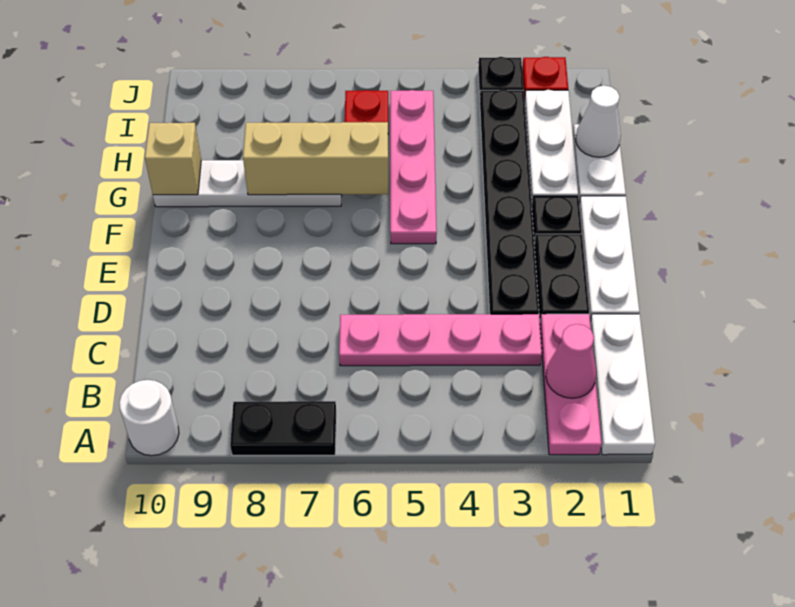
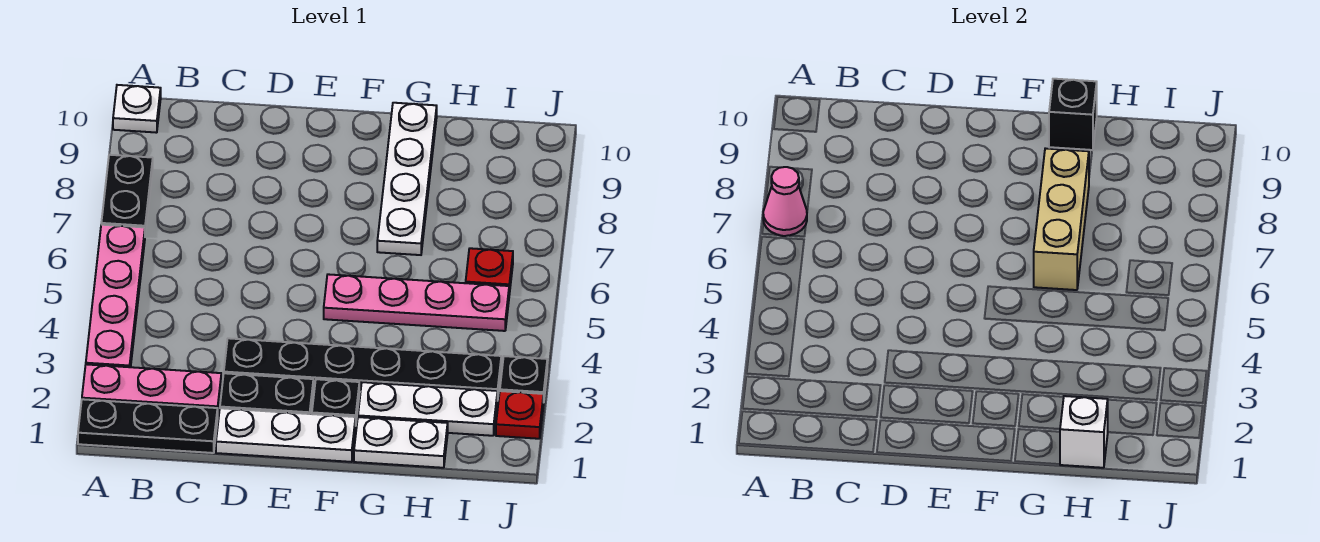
white plate A1:C1 level 1 -> black plate A1:C1 level 1
white round brick A10 level 1 -> white plate A10 level 1
pink cone B2 level 2 -> pink cone A7 level 2
pink plate C3:C6 level 1 -> pink plate A3:A6 level 1
tan brick G10 level 2 -> black brick G10 level 2
white cone H1 level 2 -> white brick H1 level 2

